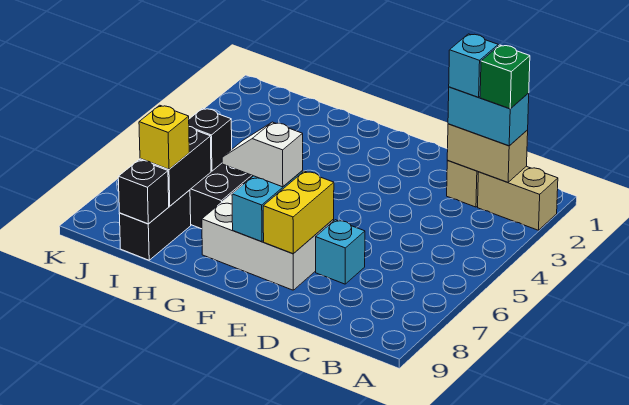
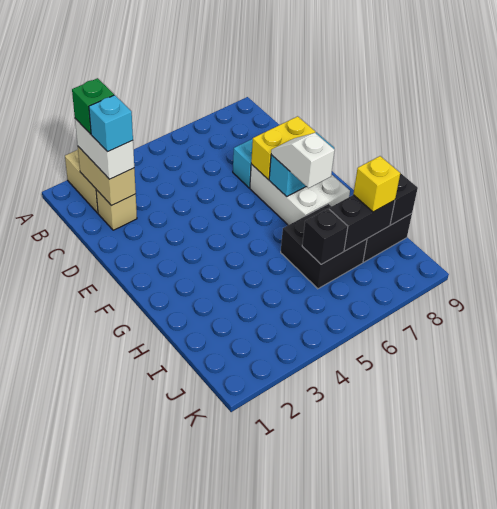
cyan brick B2:C2 level 3 -> white brick B2:C2 level 3
white slope F7:G7 level 3 top F -> white slope F7:G7 level 3 top G

